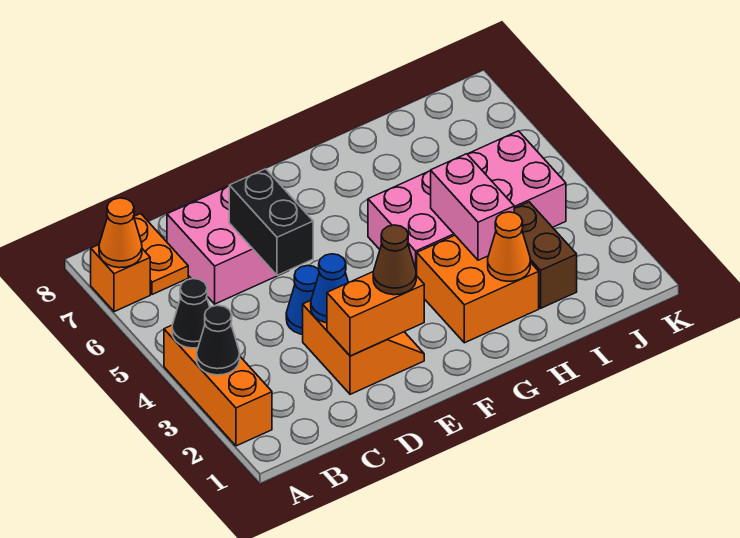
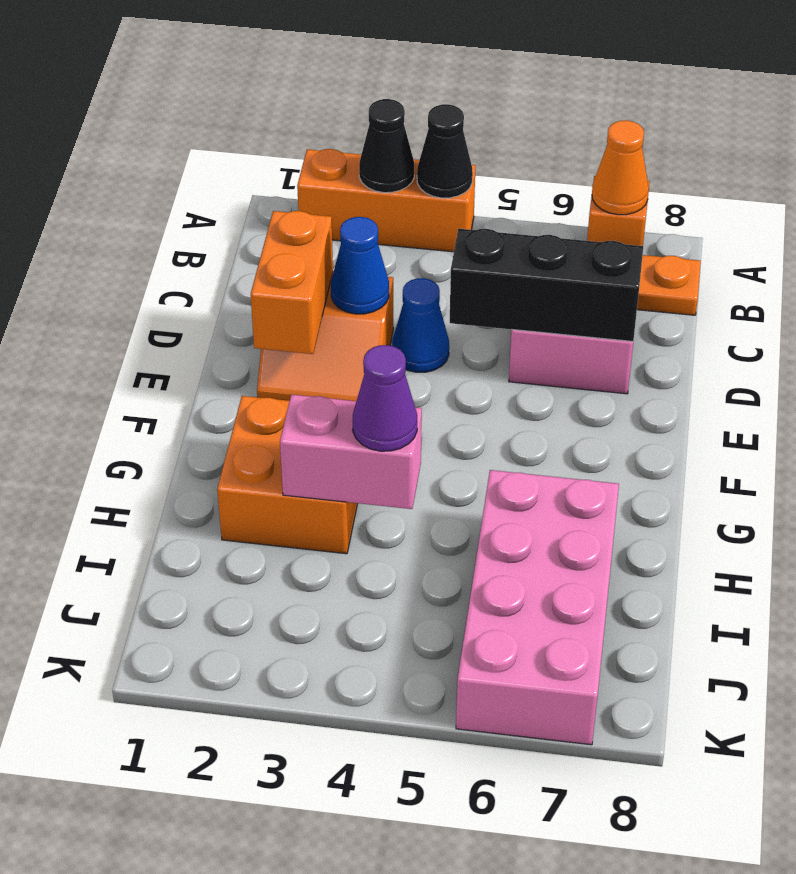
black brick D5:D6 level 2 -> black brick D5:D7 level 2
brown cone E2 level 3 -> none
pink brick G4:J5 level 1 -> pink brick H6:K7 level 1
orange cone H2 level 2 -> none
none -> purple cone H4 level 3
brown brick I2:I3 level 1 -> none

